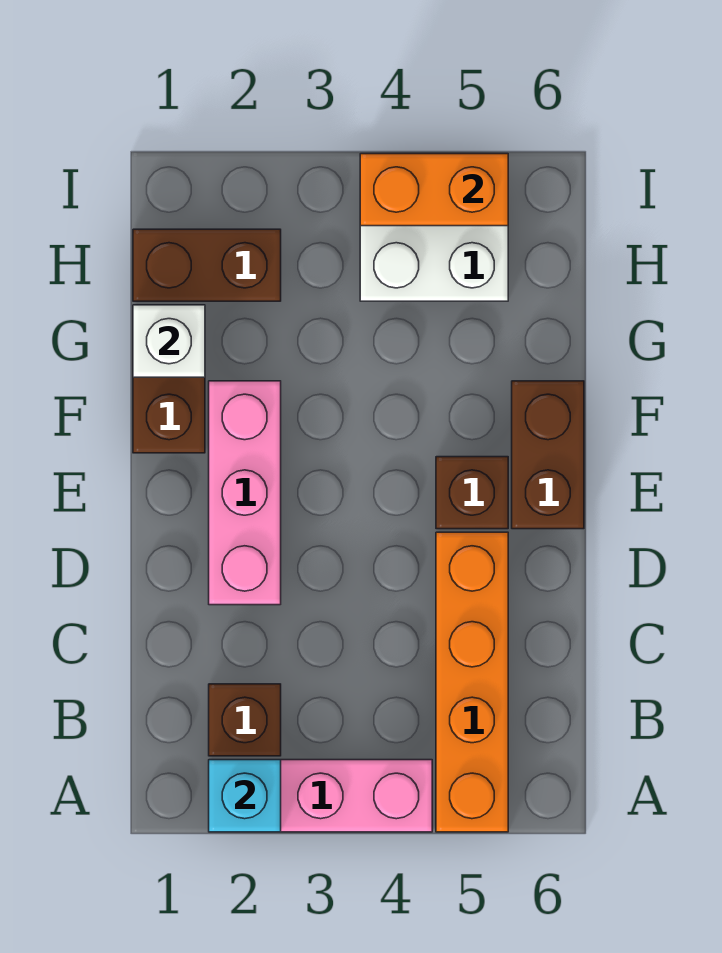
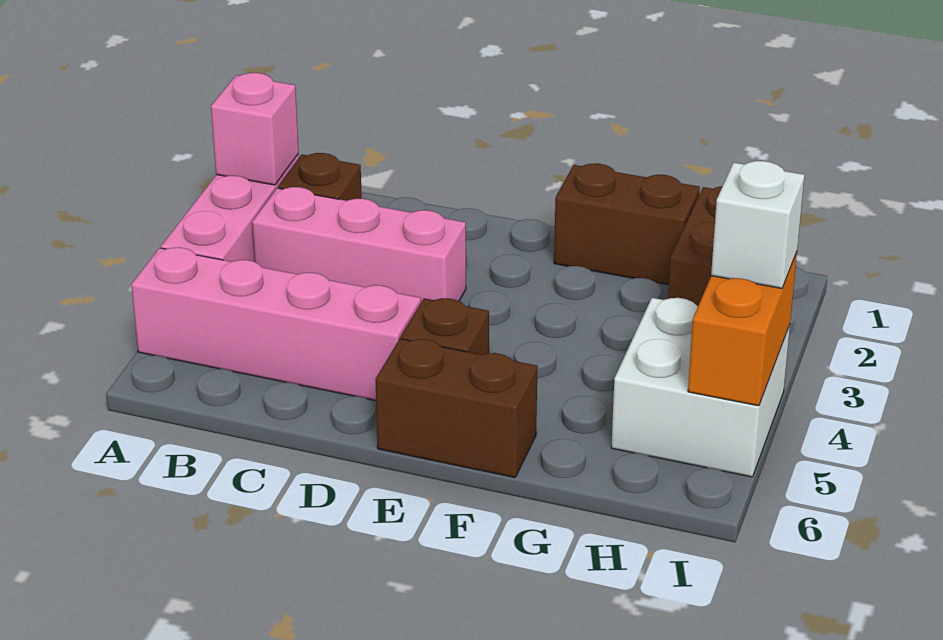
cyan brick A2 level 2 -> pink brick A2 level 2
orange brick A5:D5 level 1 -> pink brick A5:D5 level 1
pink brick D2:F2 level 1 -> pink brick B3:D3 level 1
white brick G1 level 2 -> white brick I4 level 3

